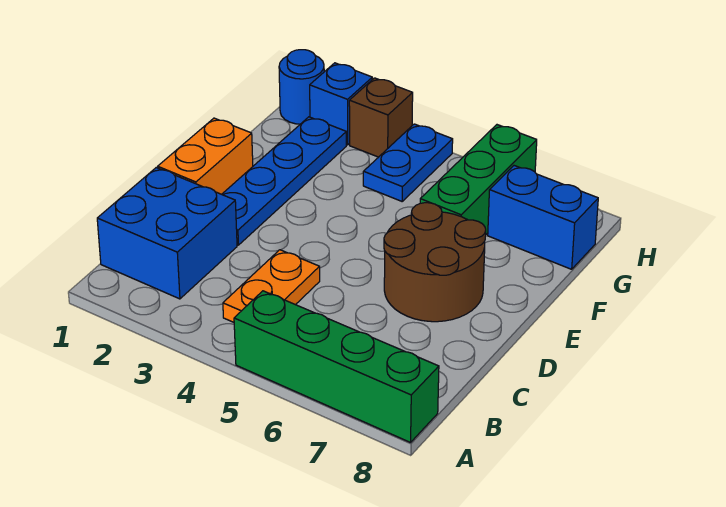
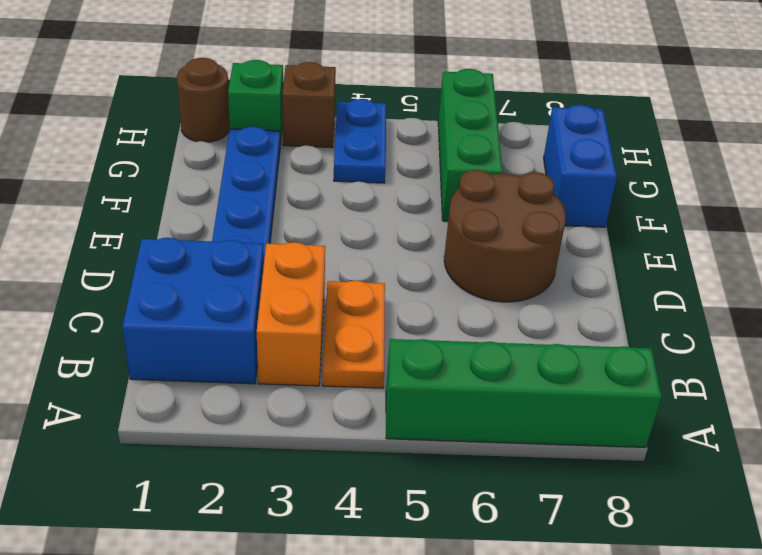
orange brick D1:E1 level 1 -> orange brick B3:C3 level 1
blue brick G7:G8 level 1 -> blue brick F8:G8 level 1
blue round brick H1 level 1 -> brown round brick H1 level 1
blue brick H2 level 1 -> green brick H2 level 1

